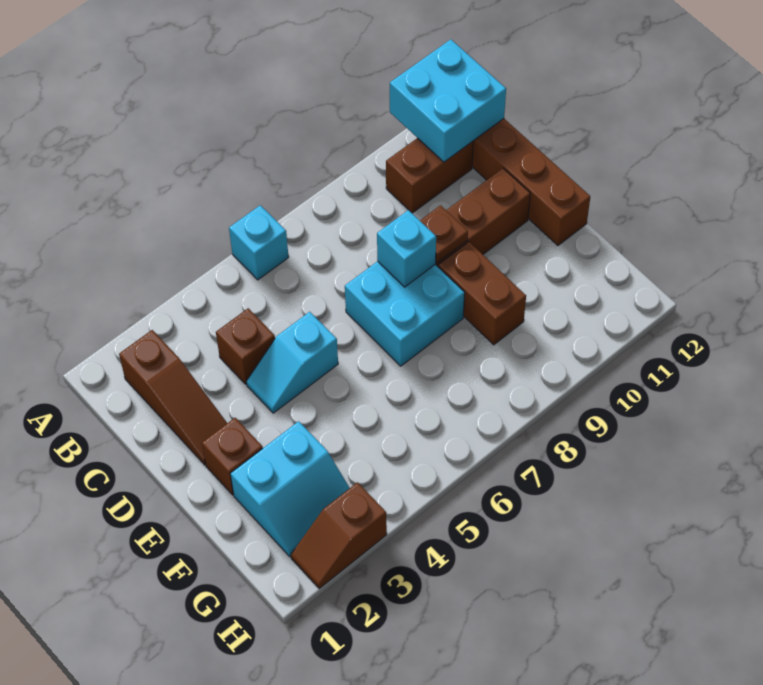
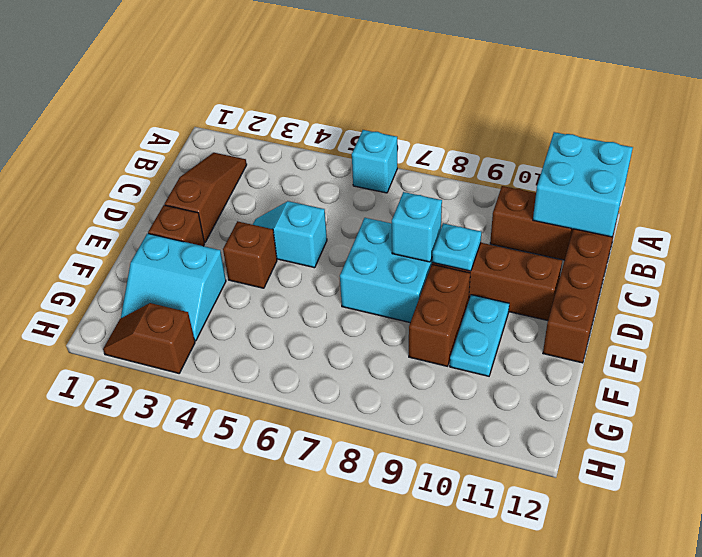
brown slope B2:D2 level 1 top B -> brown slope B2:D2 level 1 top D
brown brick C4 level 1 -> brown brick E4 level 1
brown plate D9 level 2 -> cyan plate D9 level 2
none -> cyan plate E10:F10 level 1

